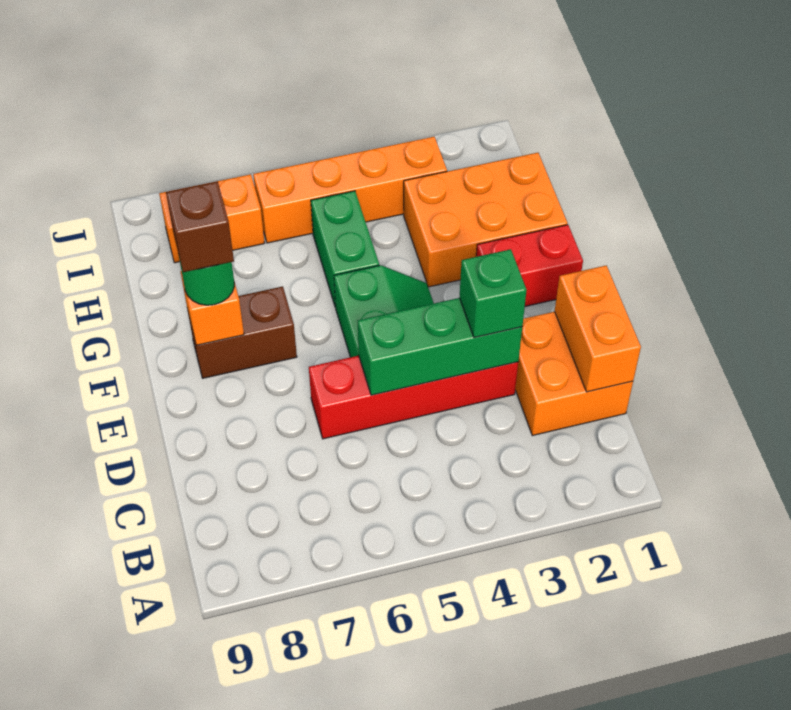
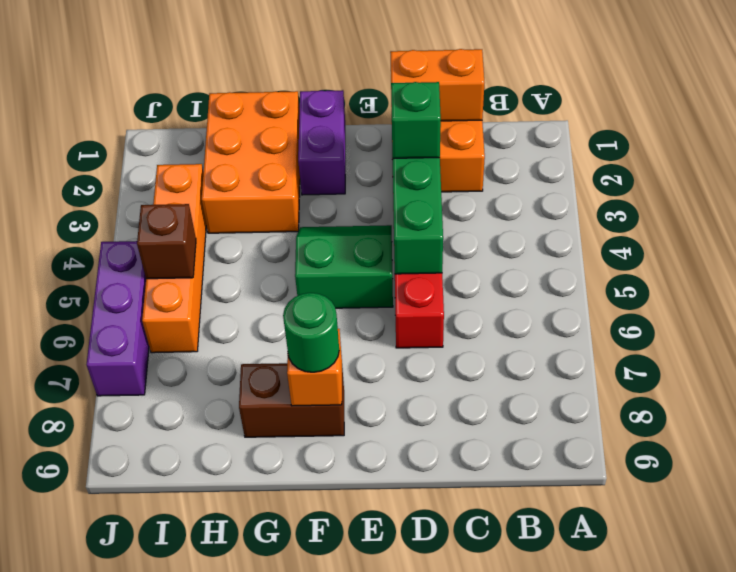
red brick F1:F2 level 1 -> purple brick F1:F2 level 1
brown brick F7:F8 level 1 -> brown brick F8:G8 level 1
brown brick F8 level 4 -> brown brick I5 level 2
green brick G5:H5 level 1 -> none
orange brick I7:I8 level 1 -> none
none -> purple brick J5:J7 level 1

